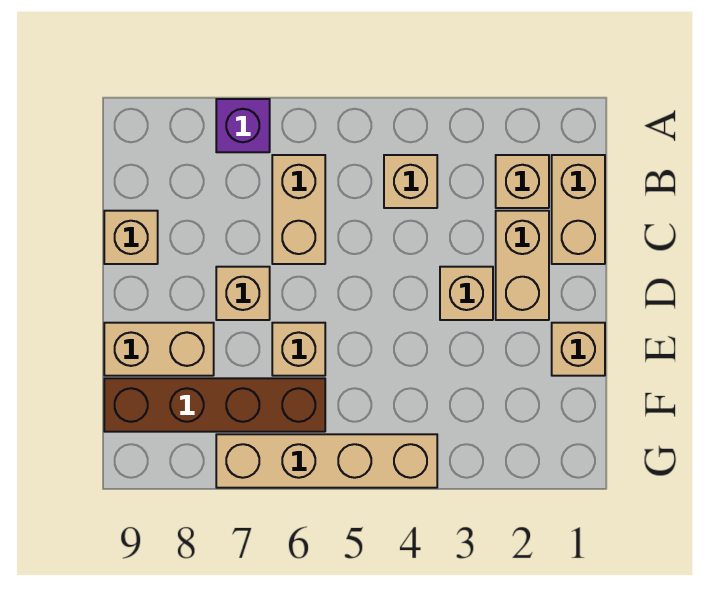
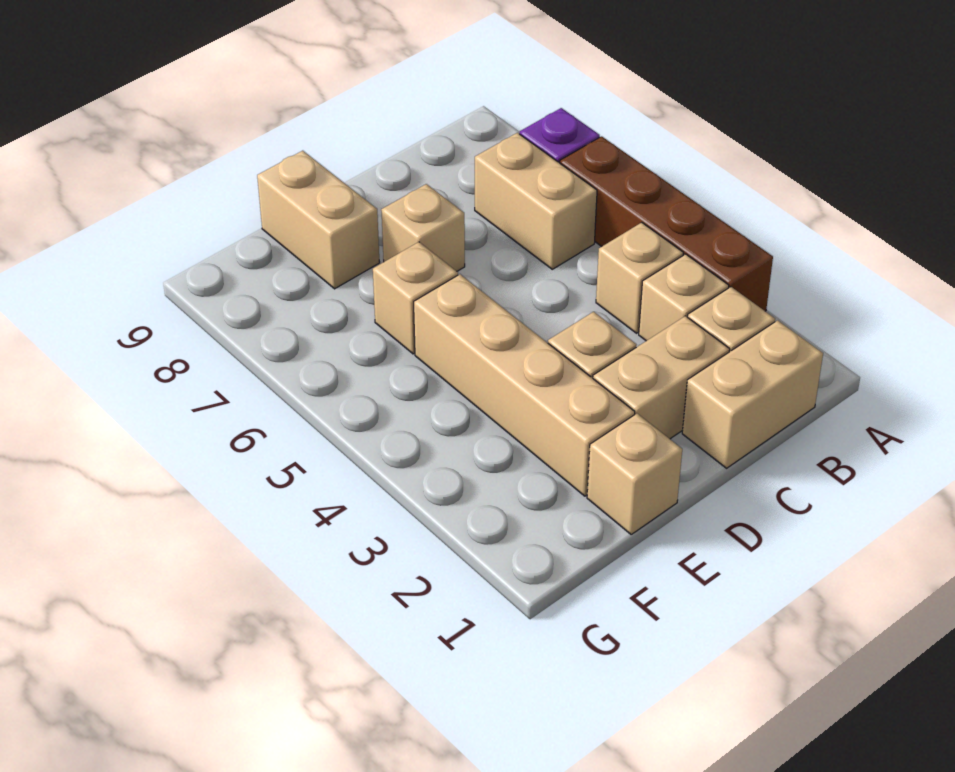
tan brick B6:C6 level 1 -> tan brick B6:B7 level 1
tan brick C9 level 1 -> tan brick B3 level 1
brown brick F6:F9 level 1 -> brown brick A3:A6 level 1
tan brick G4:G7 level 1 -> tan brick E2:E5 level 1

